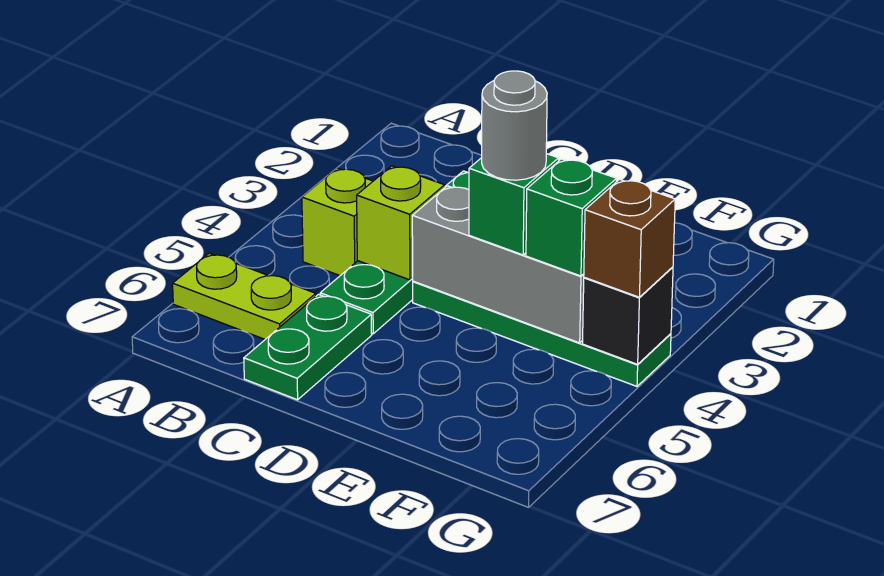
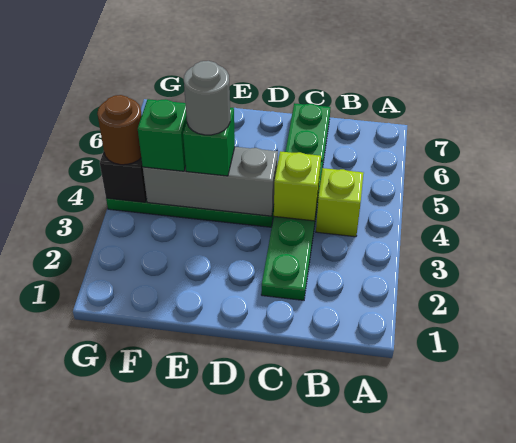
lime plate A6:B6 level 1 -> none
brown brick G4 level 3 -> brown round brick G4 level 3

